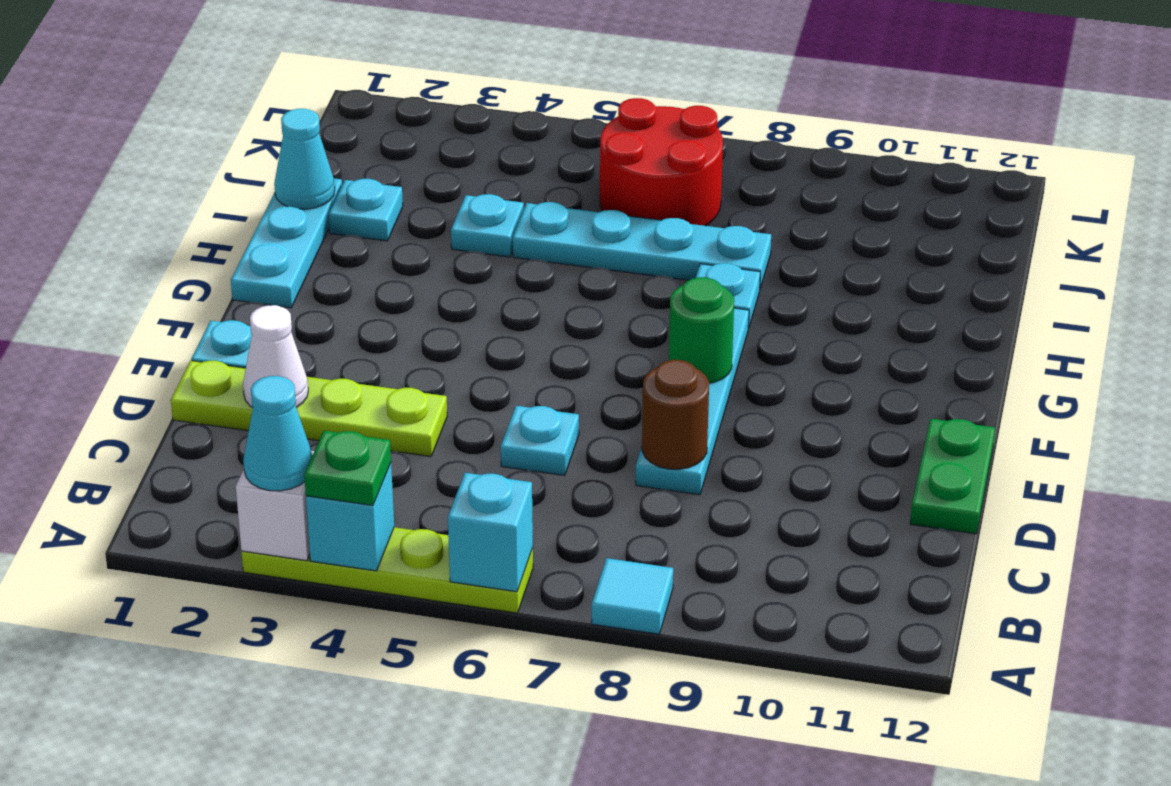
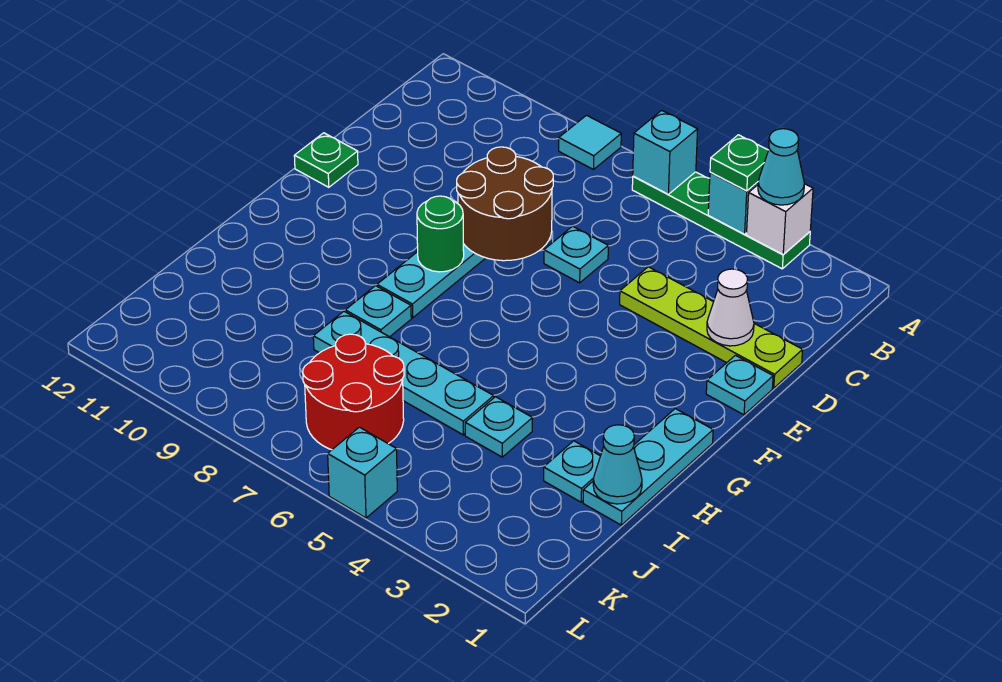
lime plate A3:A6 level 1 -> green plate A3:A6 level 1
brown round brick D8 level 2 -> brown round brick D7:E8 level 2
green plate D12:E12 level 1 -> green plate E12 level 1
none -> cyan brick L5 level 1

